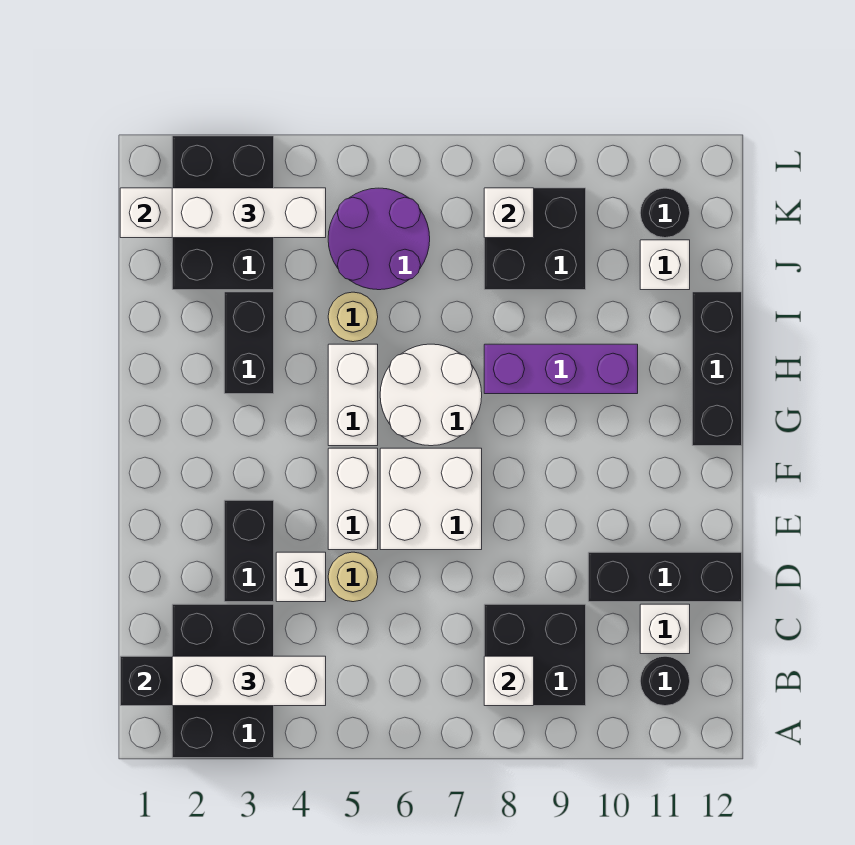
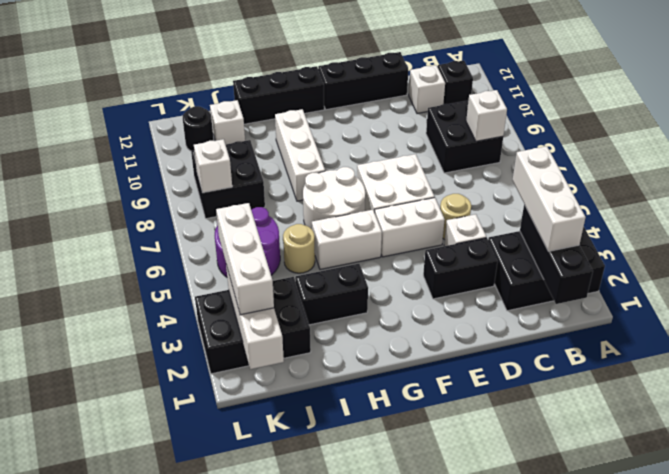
black round brick B11 level 1 -> black brick B11 level 1
black brick D10:D12 level 1 -> black brick D12:F12 level 1
purple brick H8:H10 level 1 -> white brick H8:H10 level 1

